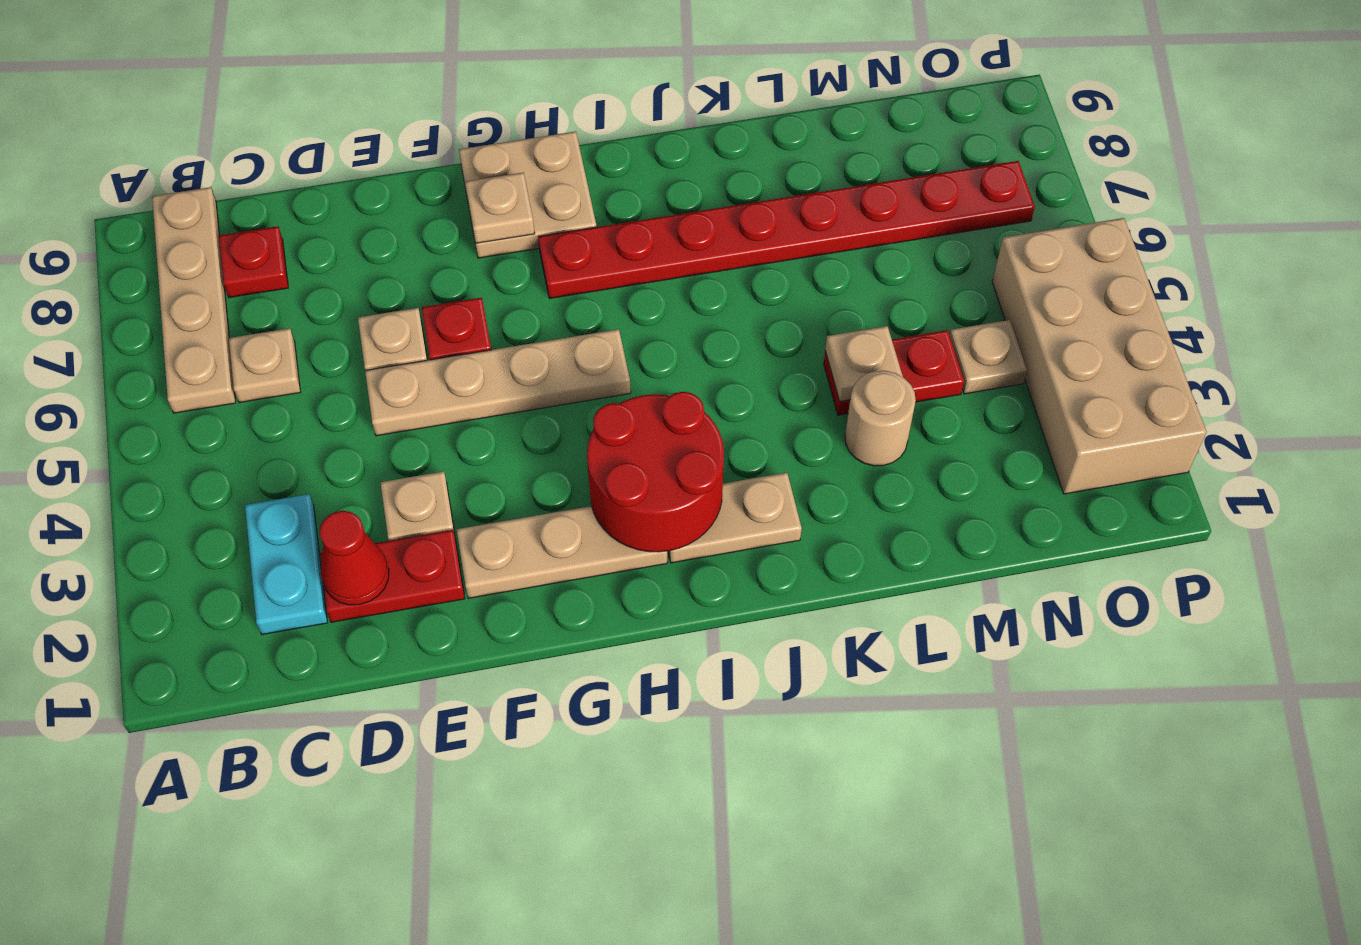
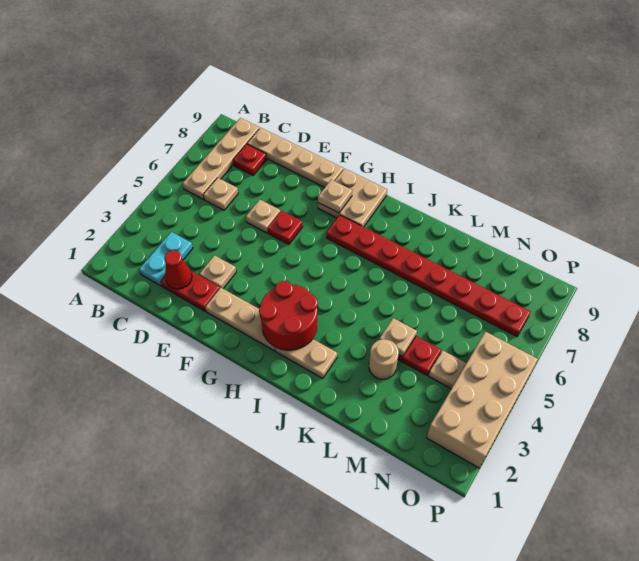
tan plate E5:H5 level 1 -> tan plate C9:F9 level 1

